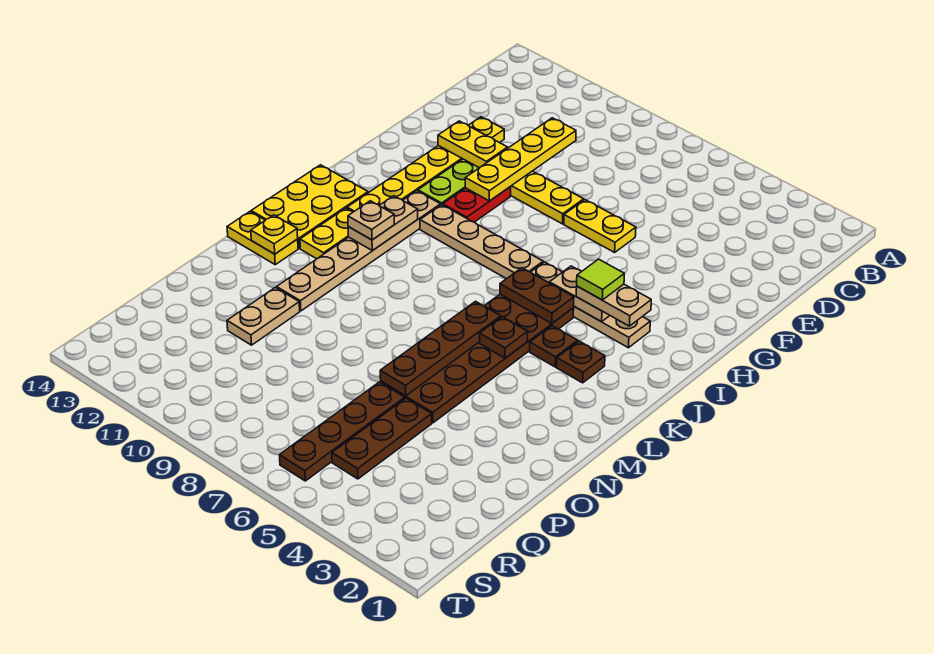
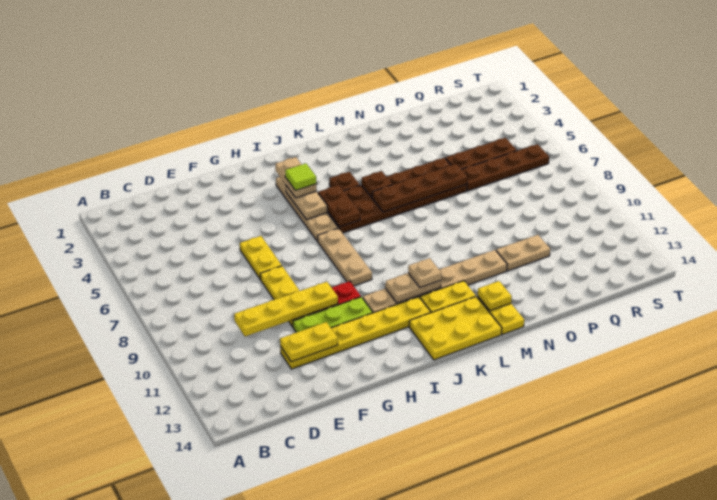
yellow plate F11:F12 level 2 -> yellow plate E12:F12 level 2
tan plate I7:I10 level 1 -> tan plate I7:I9 level 1
brown plate K3 level 1 -> none

